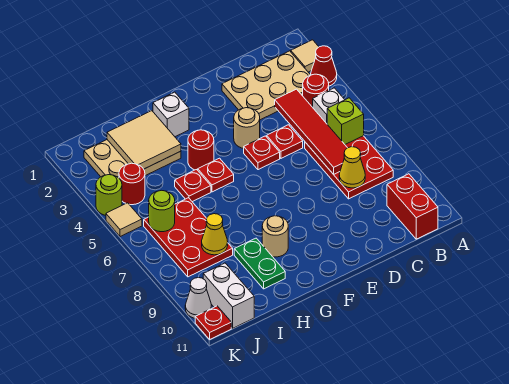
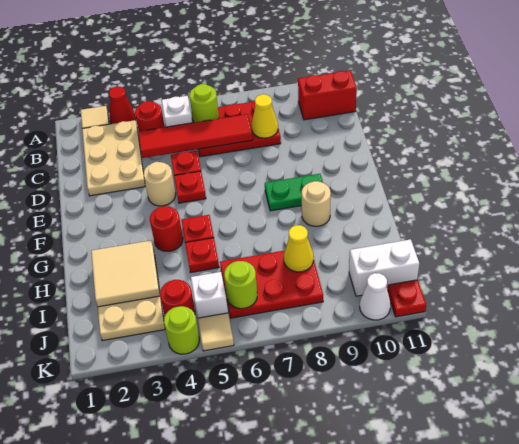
lime brick B6 level 2 -> lime round brick B6 level 2
white brick G2 level 1 -> white brick J5 level 1
green plate H9:H10 level 1 -> green plate F8:F9 level 1

